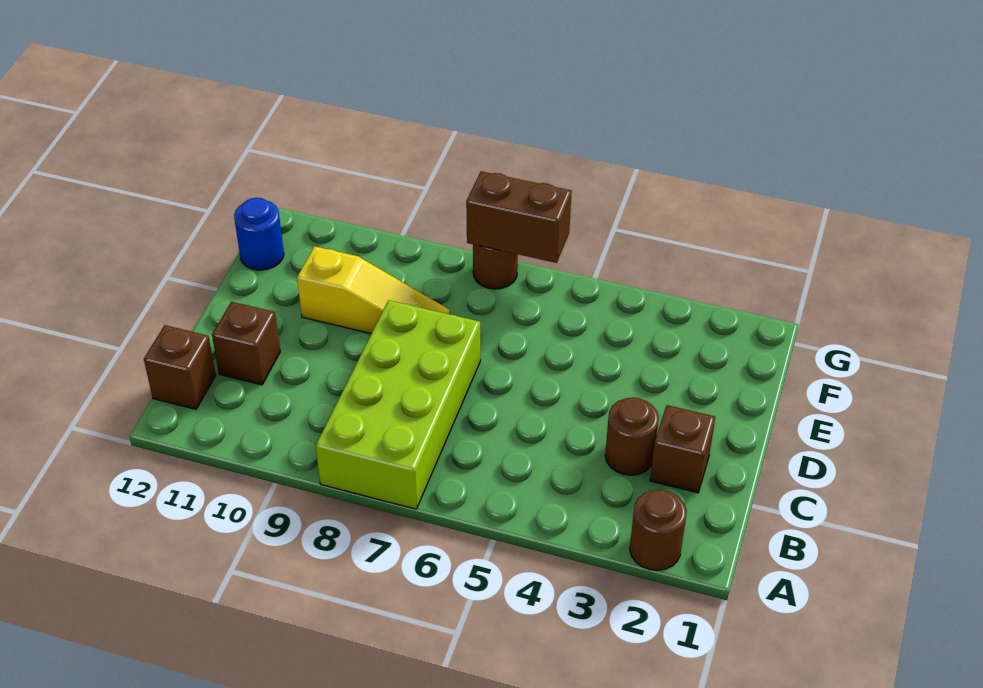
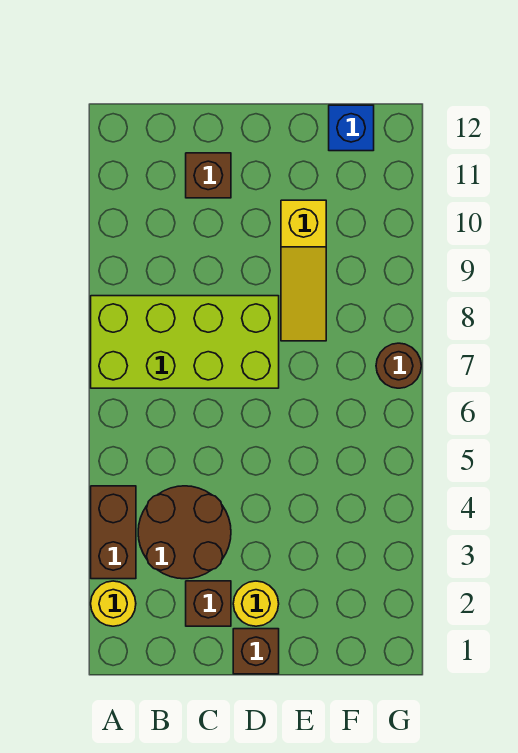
brown round brick A2 level 1 -> yellow round brick A2 level 1
brown brick B12 level 1 -> brown brick D1 level 1
brown round brick C3 level 1 -> brown round brick B3:C4 level 1
none -> yellow round brick D2 level 1
blue round brick F12 level 1 -> blue brick F12 level 1
brown brick G6:G7 level 2 -> brown brick A3:A4 level 1

